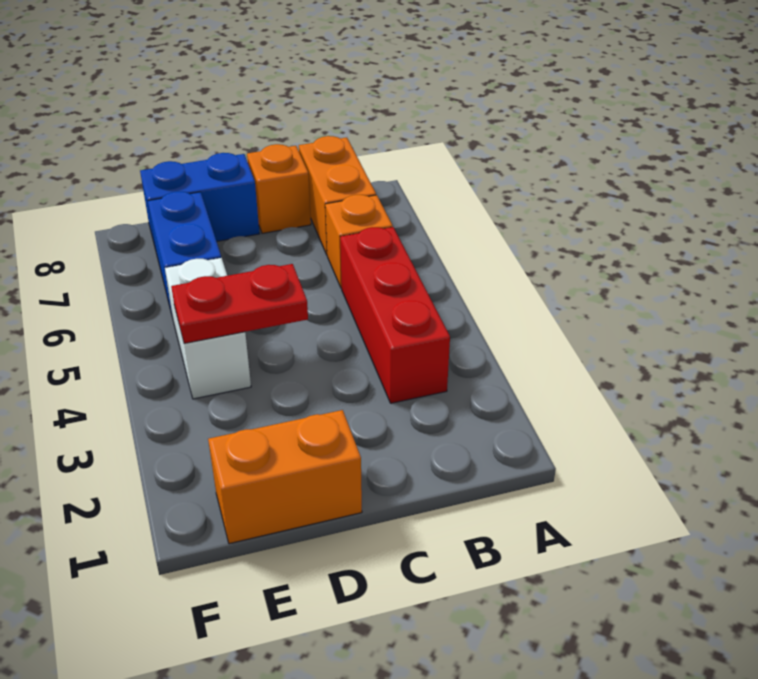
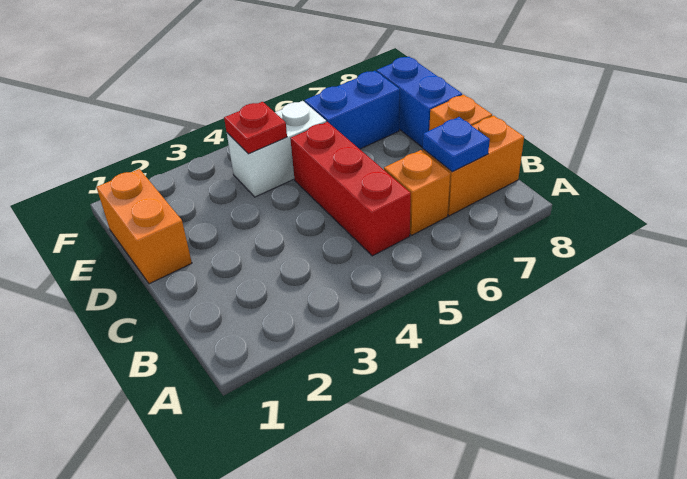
red brick B3:B5 level 1 -> red brick B5:D5 level 1
none -> blue plate B7 level 2
red plate D4:E4 level 2 -> red plate E4 level 2

